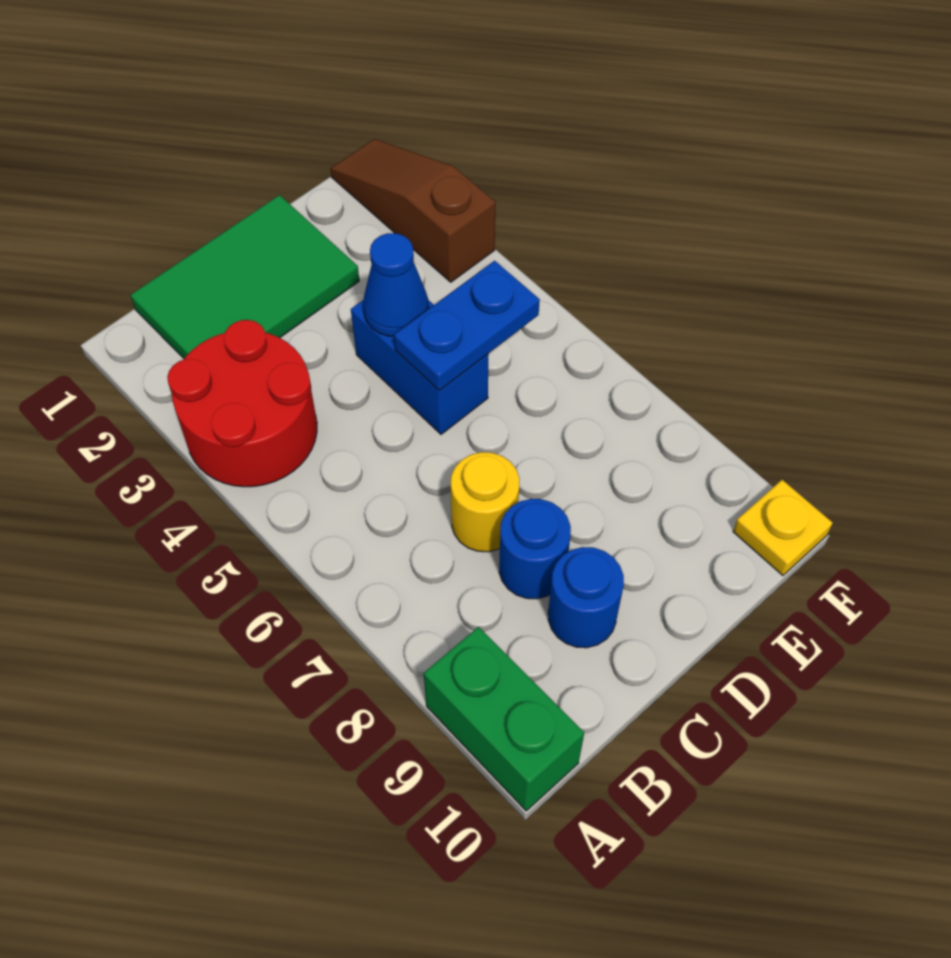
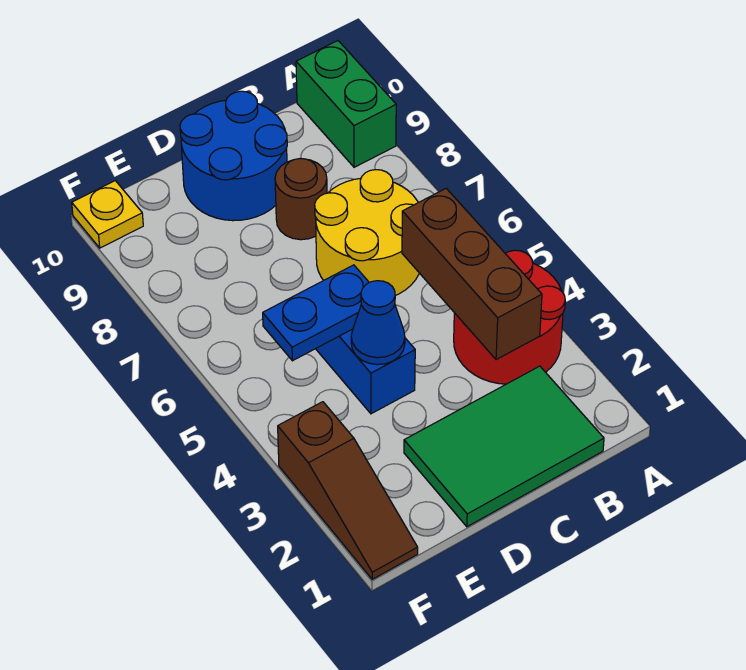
none -> brown brick B3:B5 level 2
yellow round brick C7 level 1 -> yellow round brick B6:C7 level 1
blue round brick C8 level 1 -> brown round brick C8 level 1
blue round brick C9 level 1 -> blue round brick C9:D10 level 1

